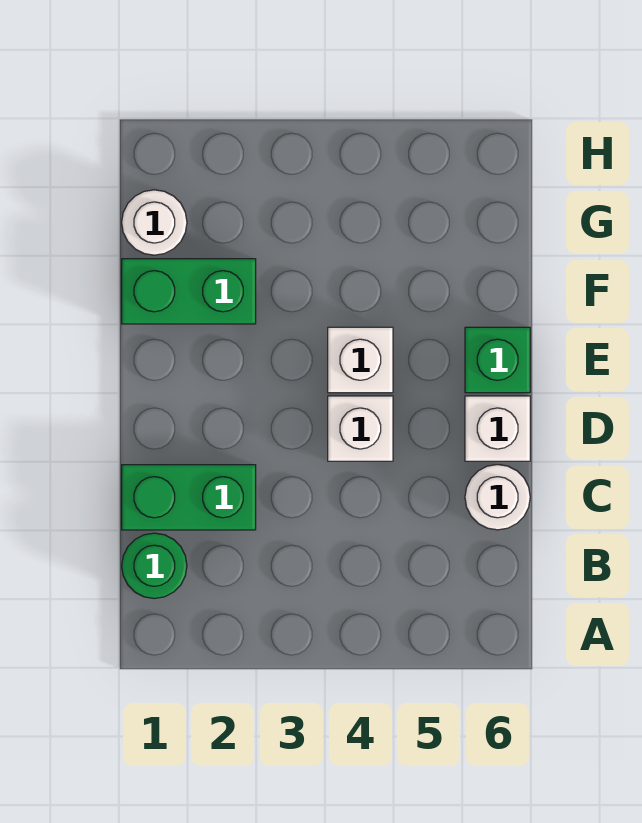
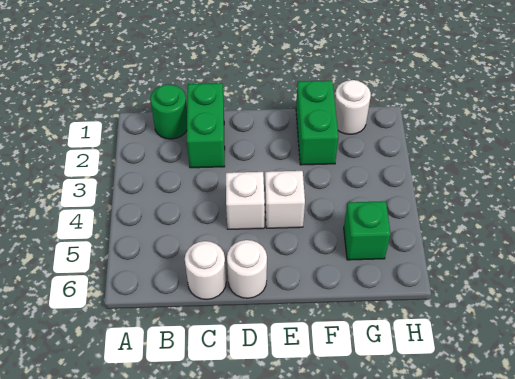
white brick D6 level 1 -> white round brick D6 level 1
green brick E6 level 1 -> green brick G5 level 1

